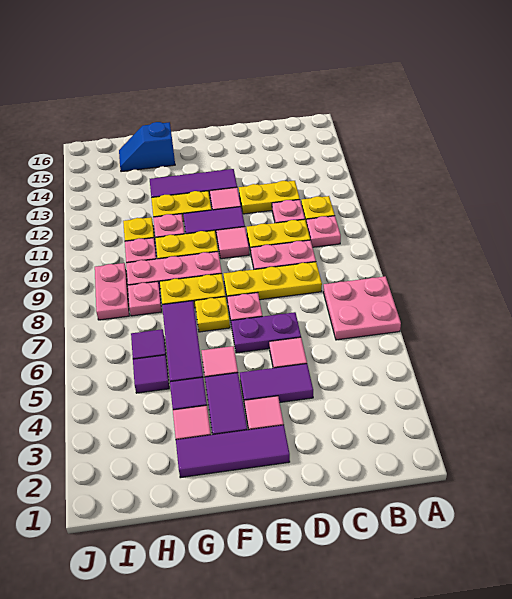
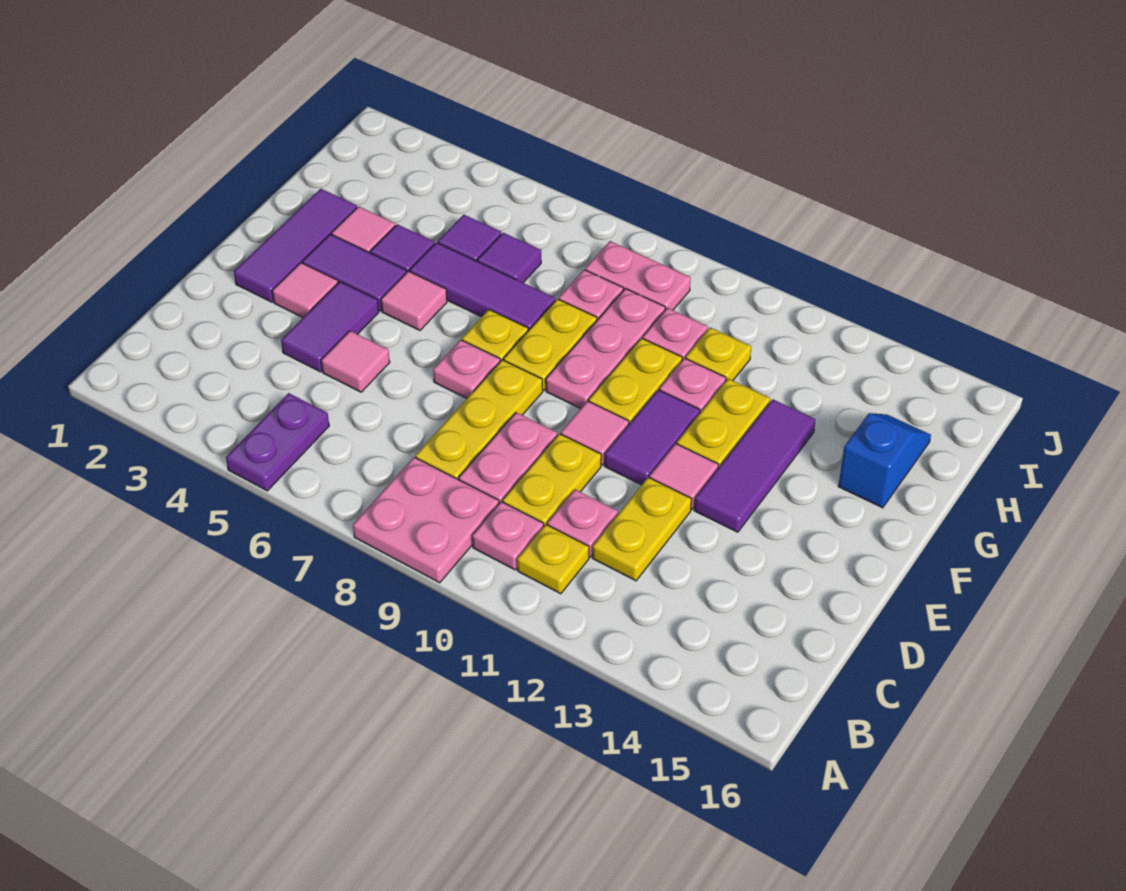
pink plate A6:B7 level 1 -> pink plate A8:B9 level 1
purple plate D6:E6 level 1 -> purple plate A5:B5 level 1

